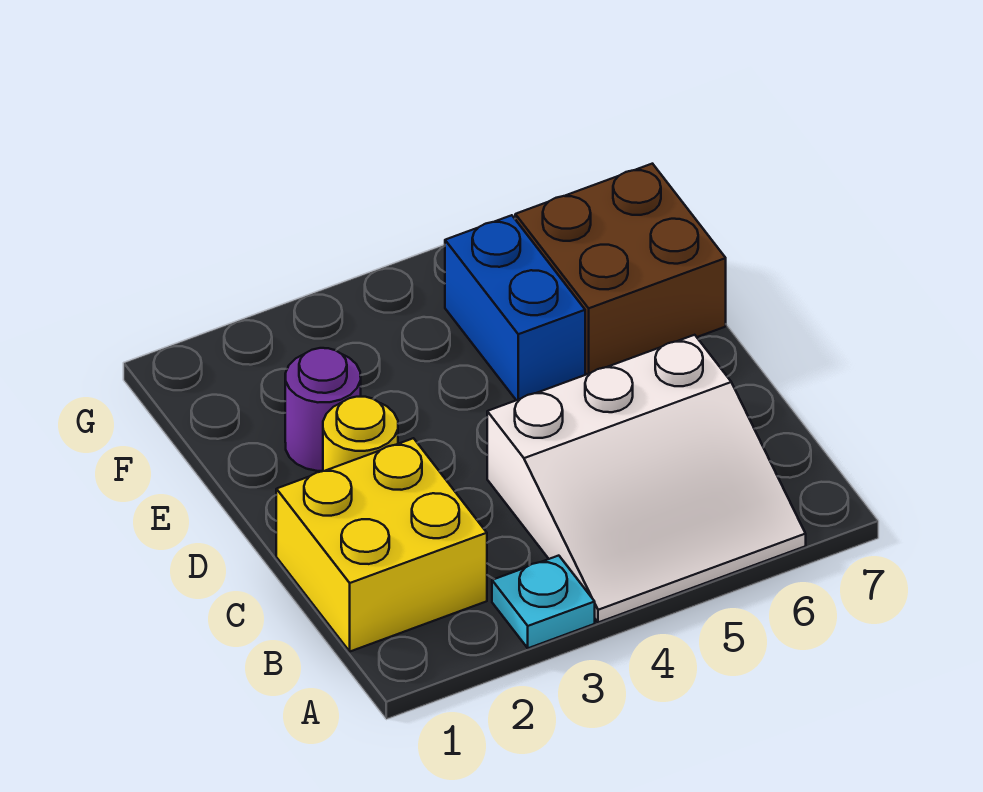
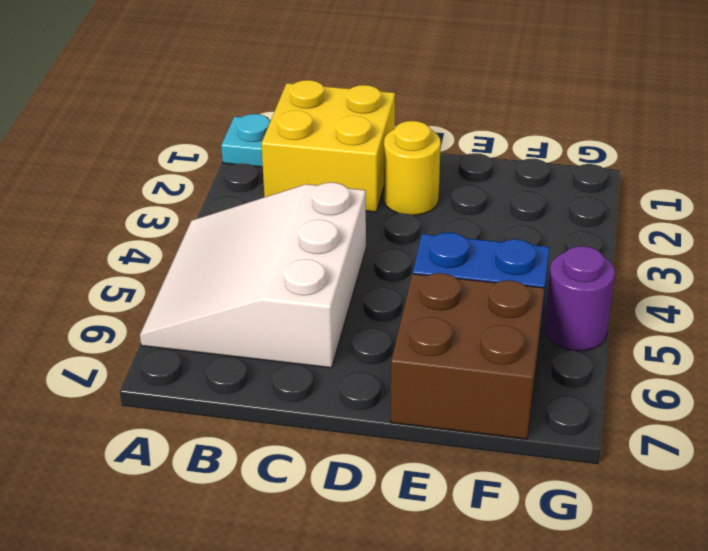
cyan plate A3 level 1 -> cyan plate A1 level 1
purple round brick E2 level 1 -> purple round brick G5 level 1

